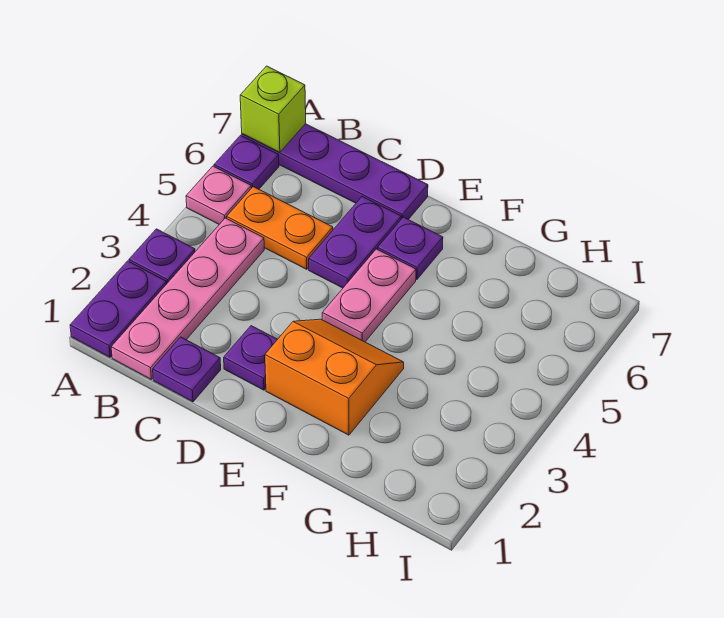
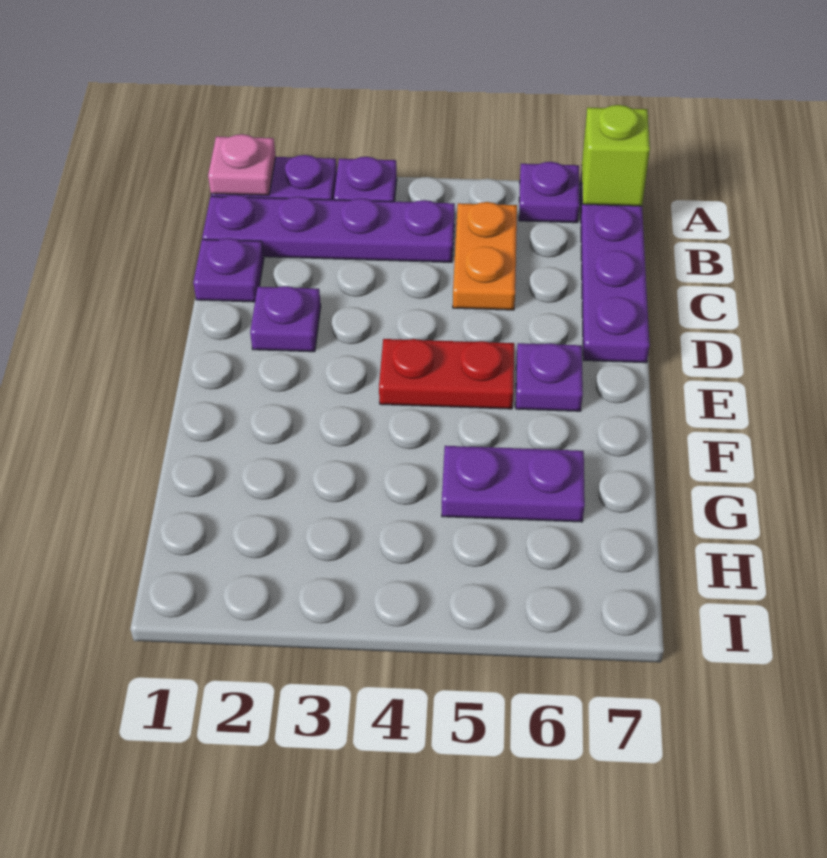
pink plate A5 level 1 -> pink plate A1 level 2
pink plate B1:B4 level 1 -> purple plate B1:B4 level 1
purple plate D5:D6 level 1 -> purple plate G5:G6 level 1
orange slope E2:F3 level 1 top 2 -> none
pink plate E4:E5 level 1 -> red plate E4:E5 level 1

